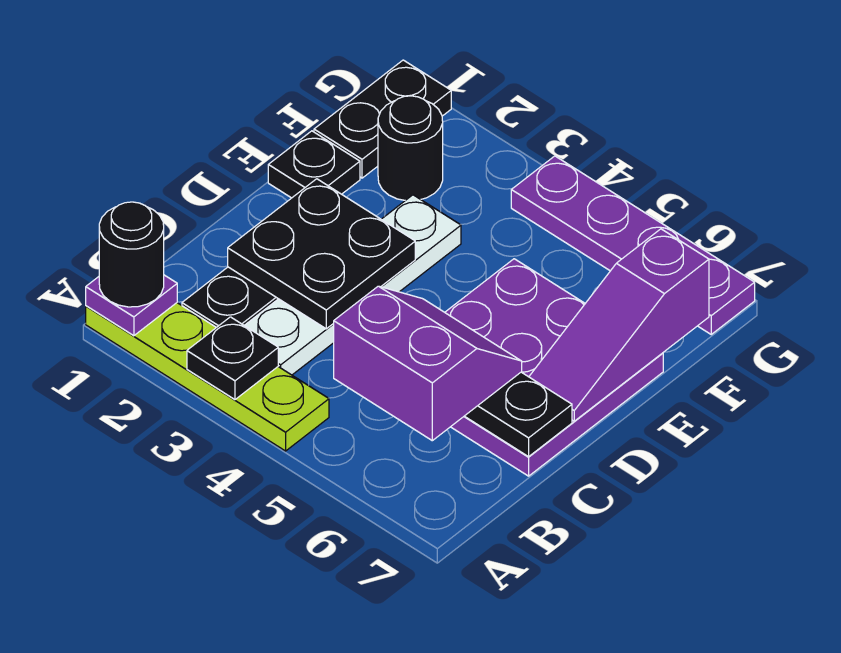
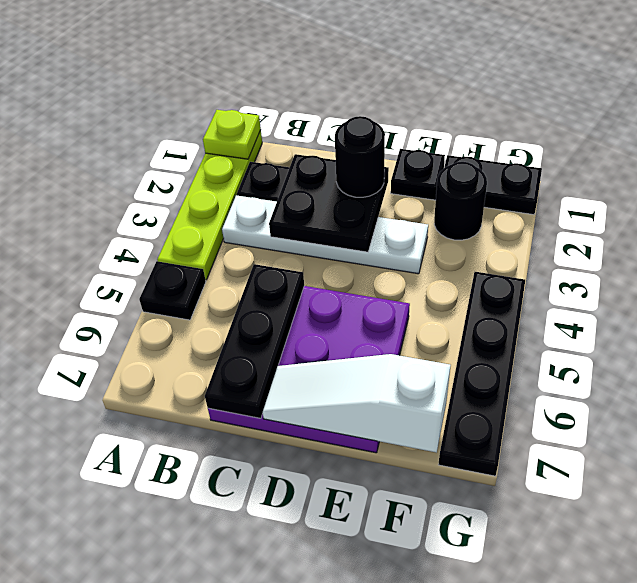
purple plate A1 level 2 -> lime plate A1 level 2
black round brick A1 level 3 -> black round brick D2 level 3
black plate A3 level 2 -> black plate A5 level 1
purple slope B5:C6 level 3 top B -> none
purple slope D7:F7 level 2 top F -> white slope D7:F7 level 2 top F
purple plate G4:G7 level 1 -> black plate G4:G7 level 1

